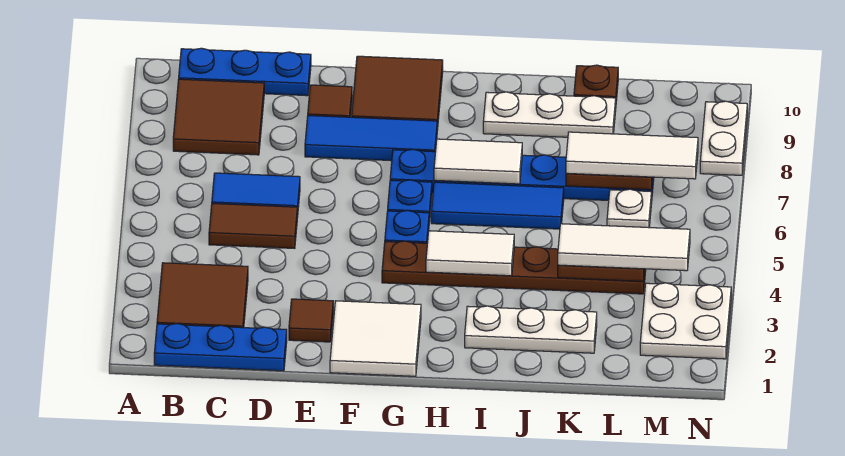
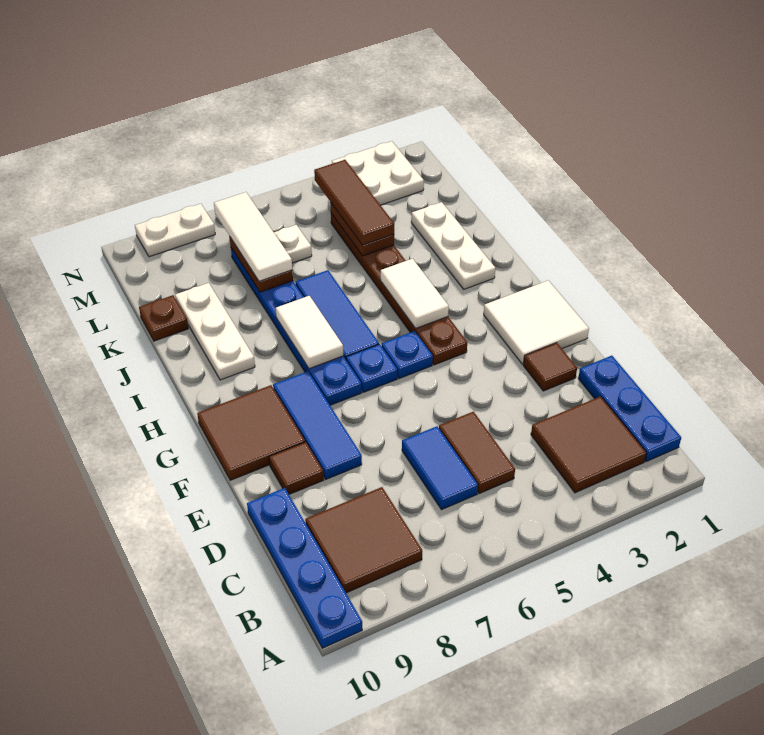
blue plate B10:D10 level 1 -> blue plate A10:D10 level 1
white tile K4:M4 level 3 -> brown tile K4:M4 level 3

